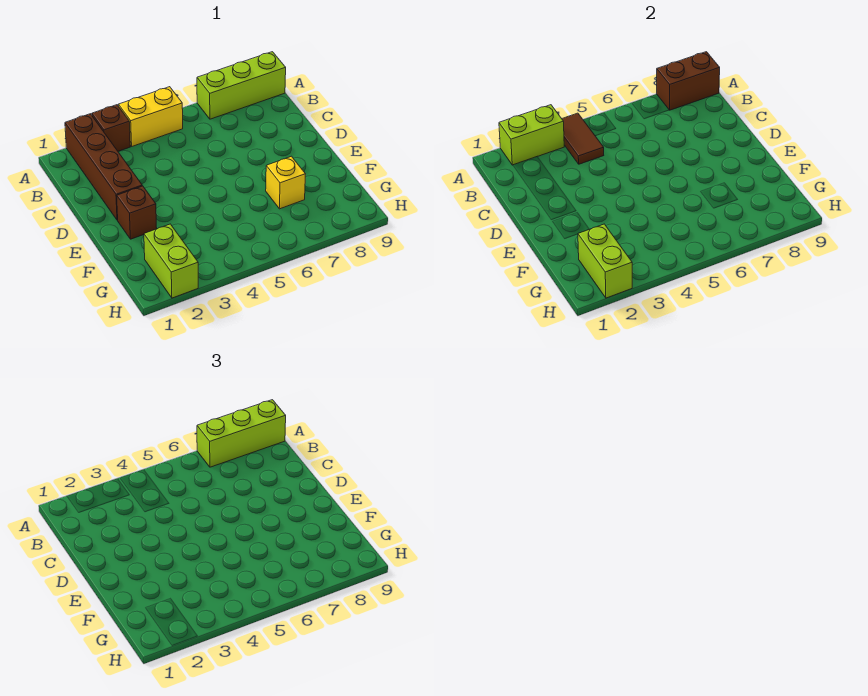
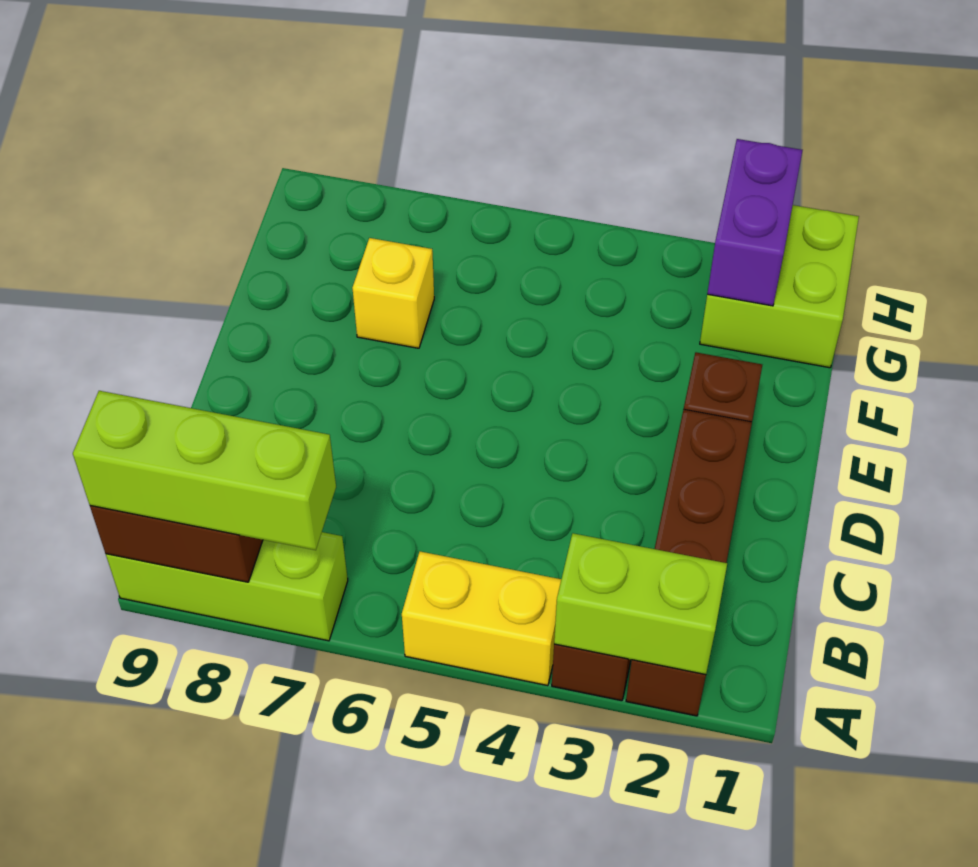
brown tile A4:B4 level 2 -> none
lime brick G2:H2 level 1 -> lime brick G1:H2 level 1
lime brick G2:H2 level 2 -> purple brick G2:H2 level 2

